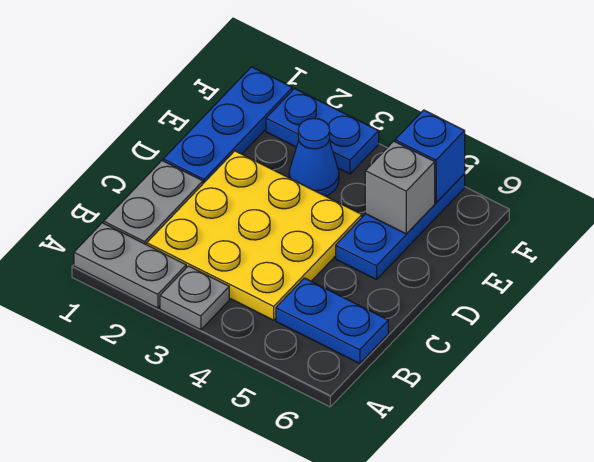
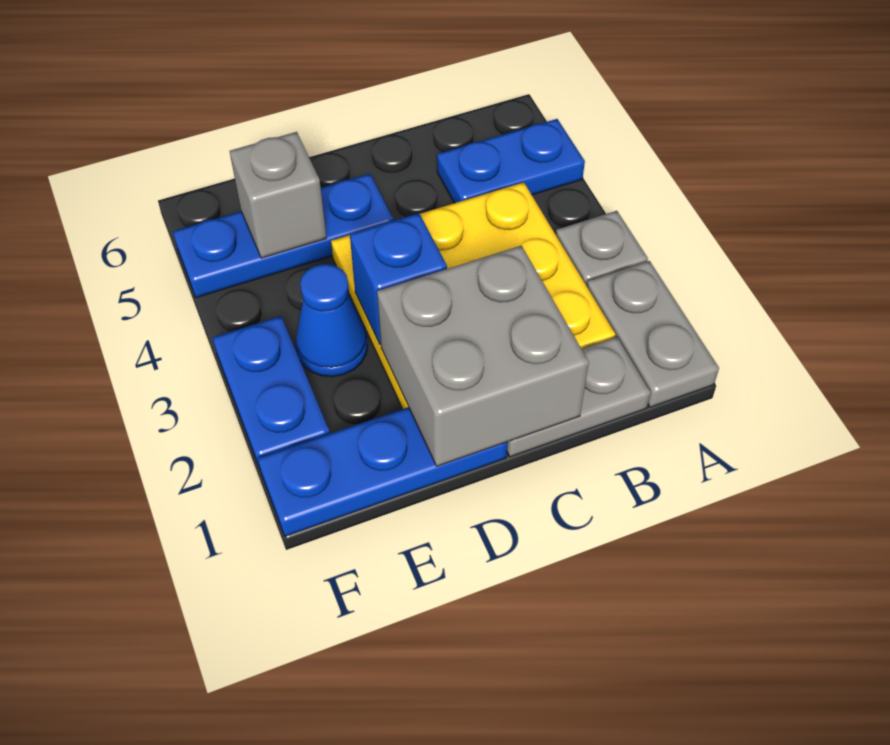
blue plate B5:B6 level 1 -> blue plate A5:B5 level 1
none -> grey brick C1:D2 level 2
blue brick F5 level 2 -> blue brick D3 level 2

